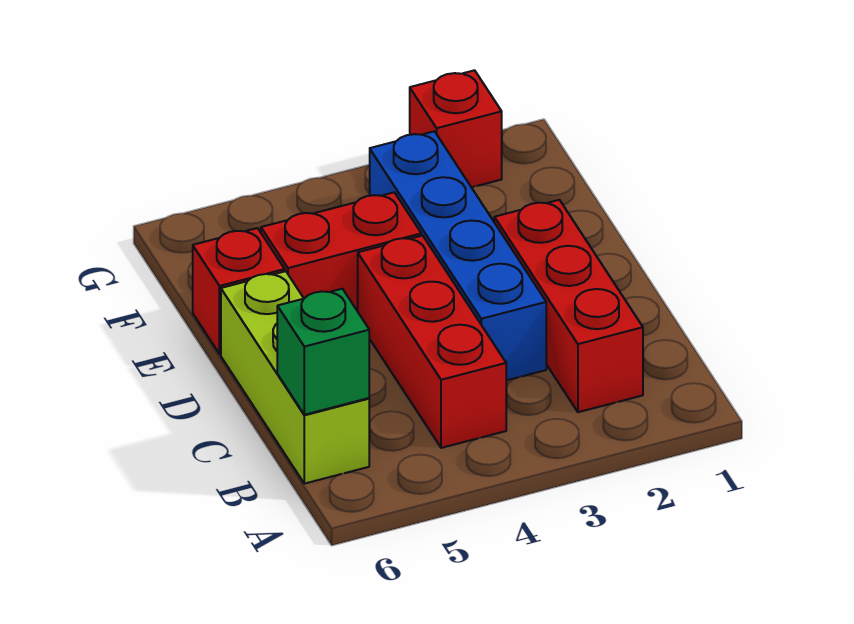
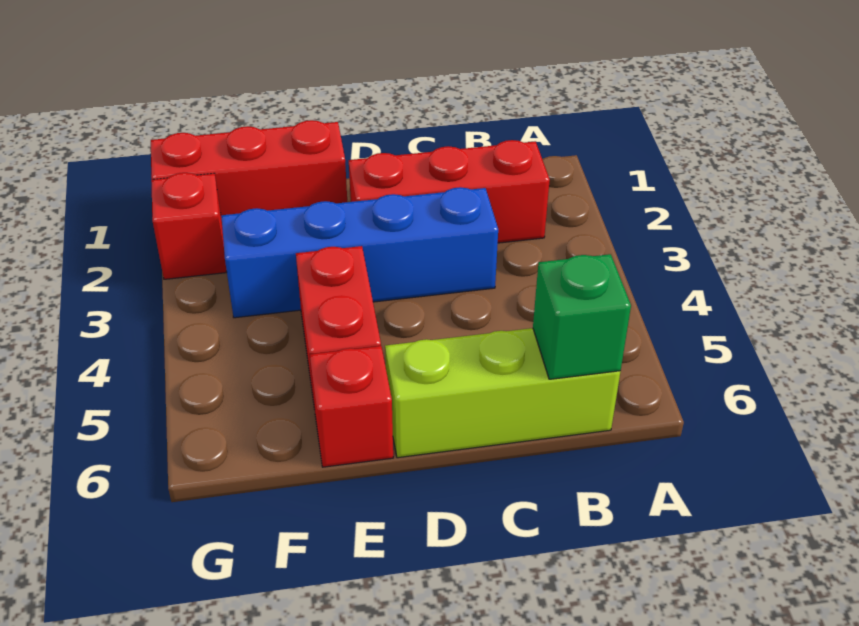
red brick B4:D4 level 1 -> red brick E1:G1 level 1

